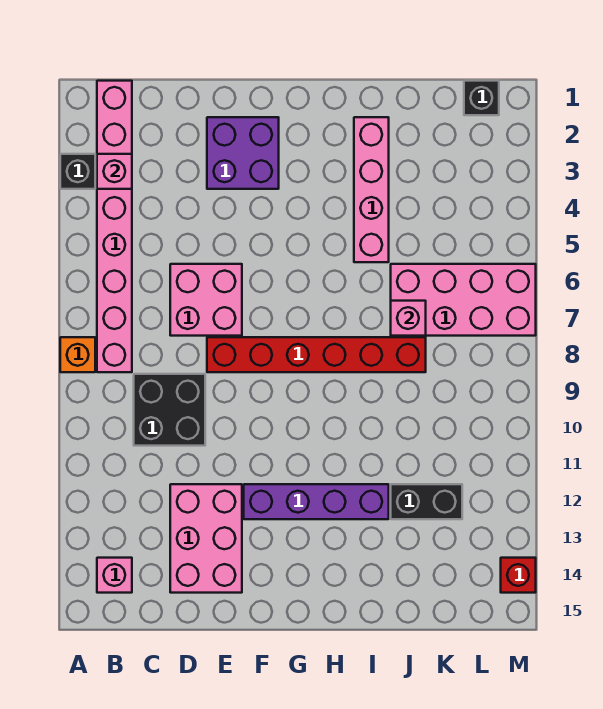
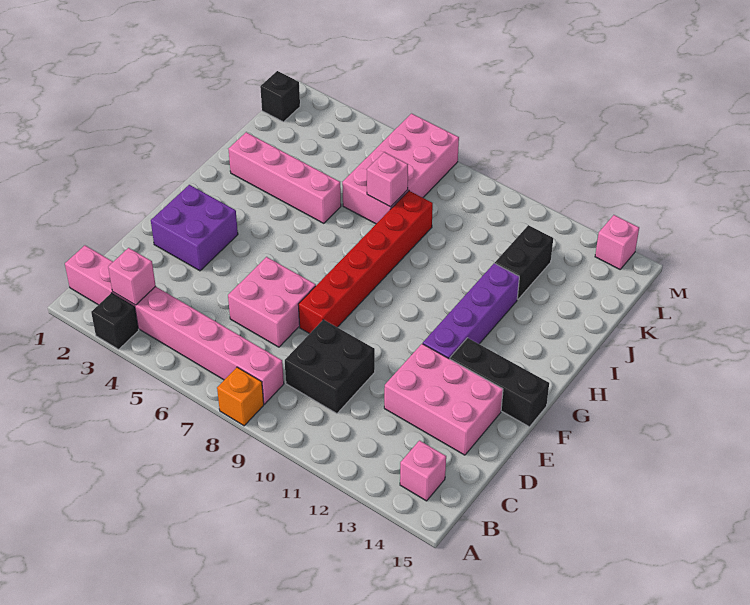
none -> black brick F13:F15 level 1
red brick M14 level 1 -> pink brick M14 level 1

